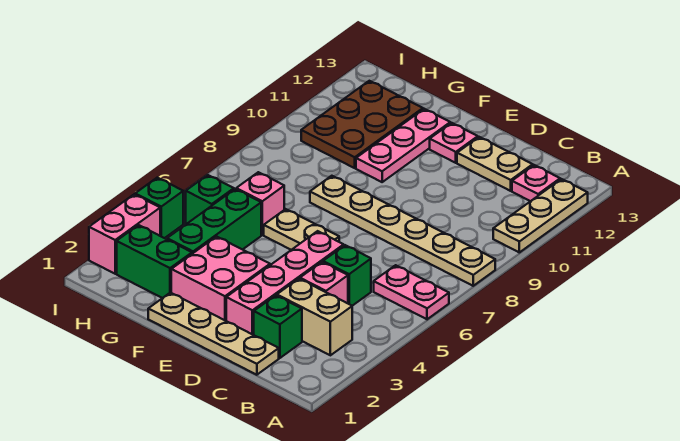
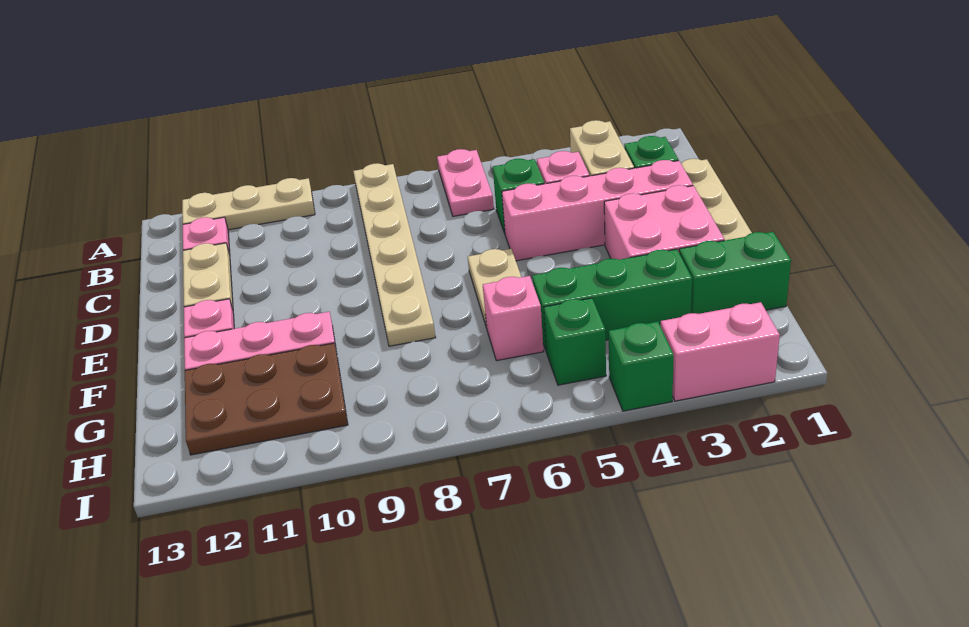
green brick G2:H2 level 1 -> green brick G1:G2 level 1

